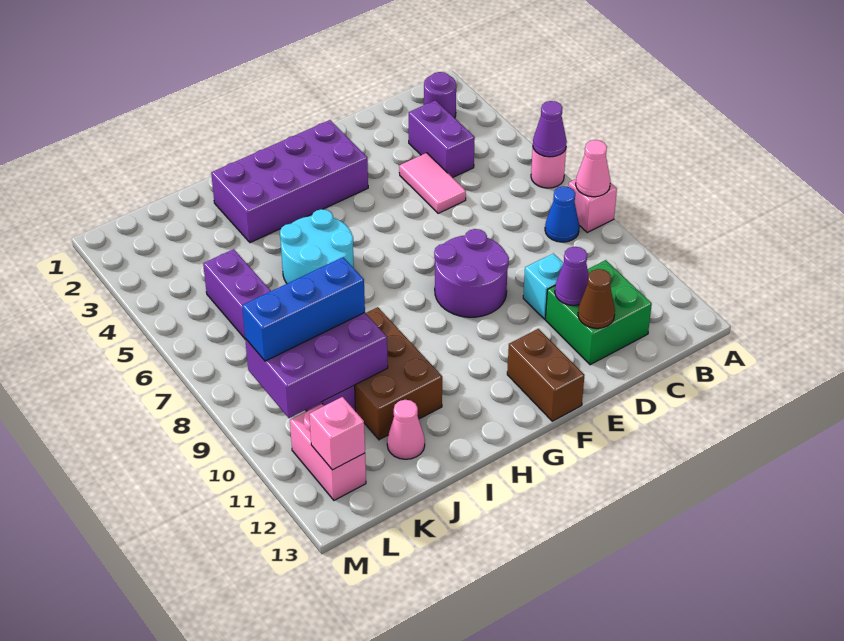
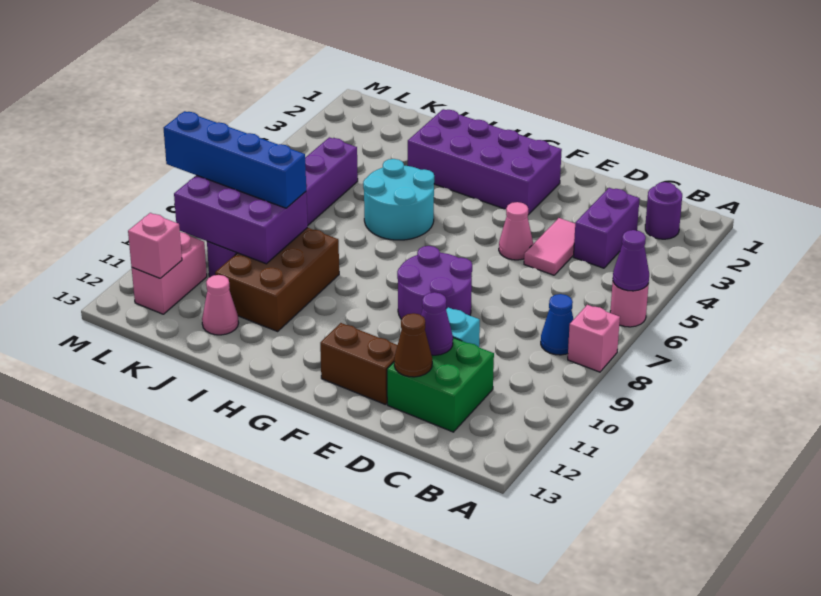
pink cone A8 level 2 -> pink cone E5 level 1
brown brick F12:F13 level 1 -> brown brick E12:F12 level 1
blue brick J9:L9 level 3 -> blue brick J9:M9 level 3

